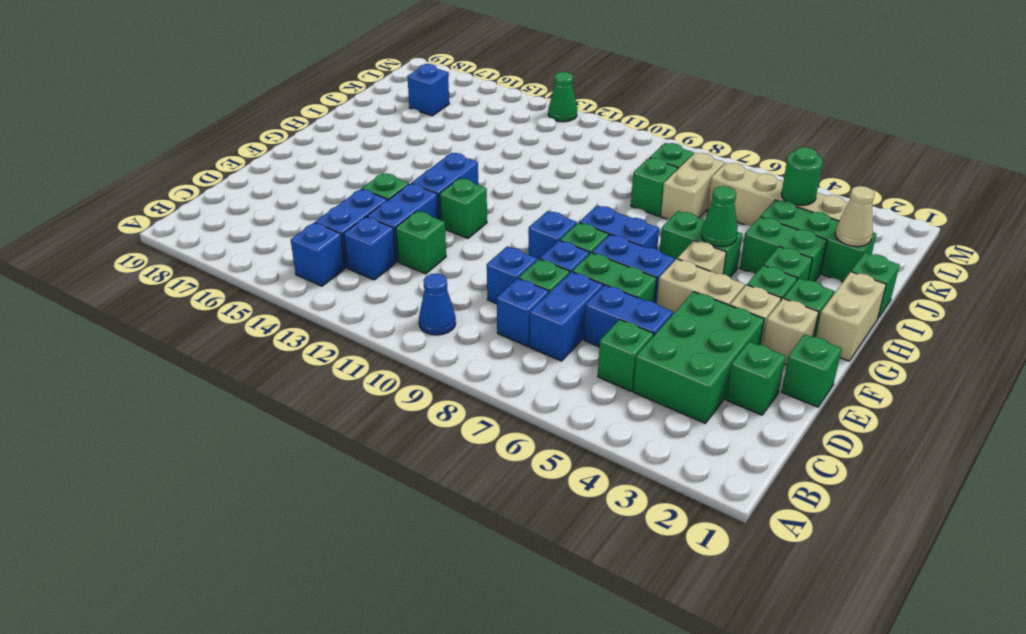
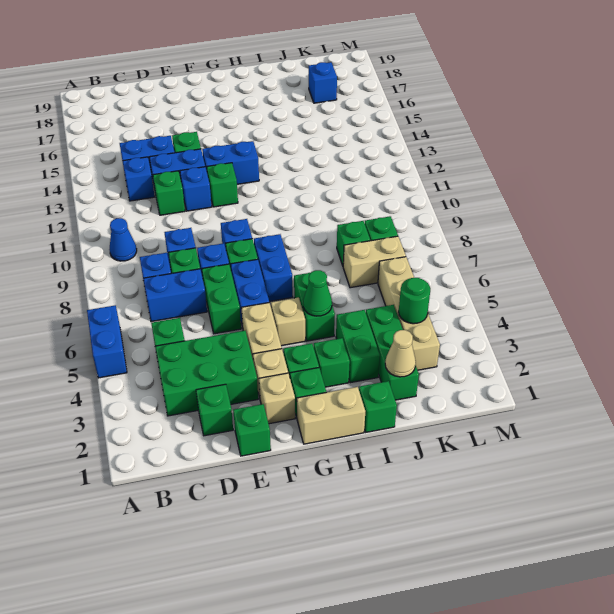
blue brick B14 level 1 -> blue brick E12 level 1
blue brick D5:D6 level 1 -> blue brick A5:A6 level 1
green cone M13 level 1 -> none

